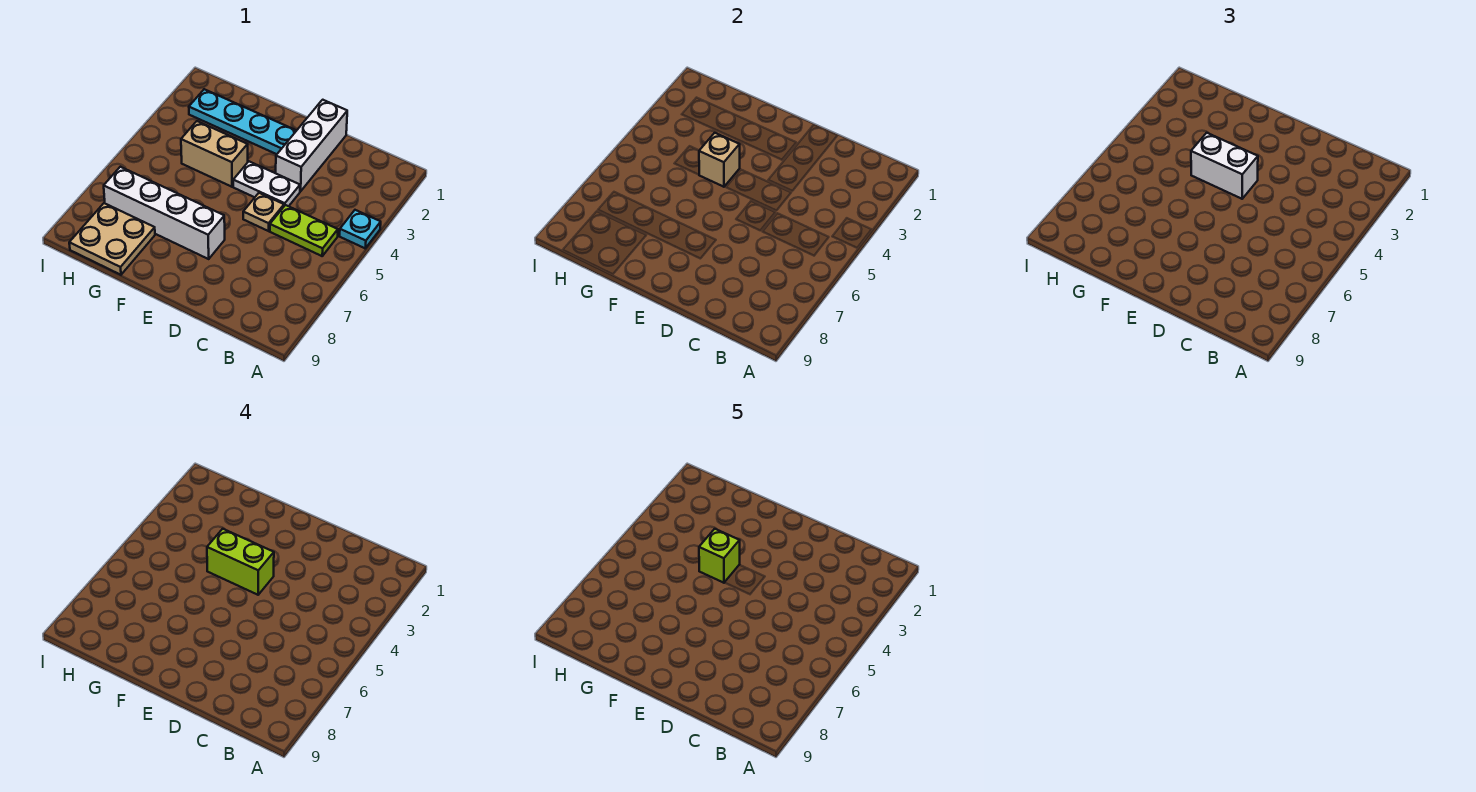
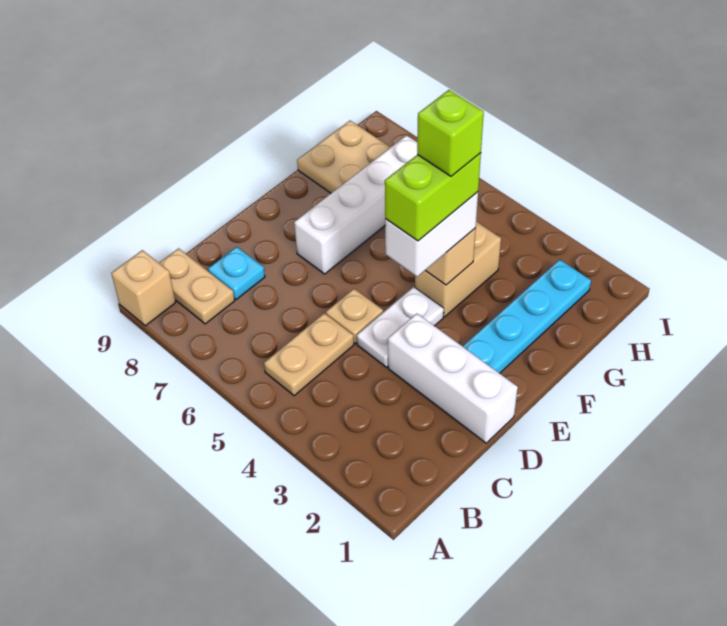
cyan plate A4 level 1 -> cyan plate C8 level 1
none -> tan brick A9 level 1
lime plate B5:C5 level 1 -> tan plate B5:C5 level 1
none -> tan plate B8:B9 level 1

